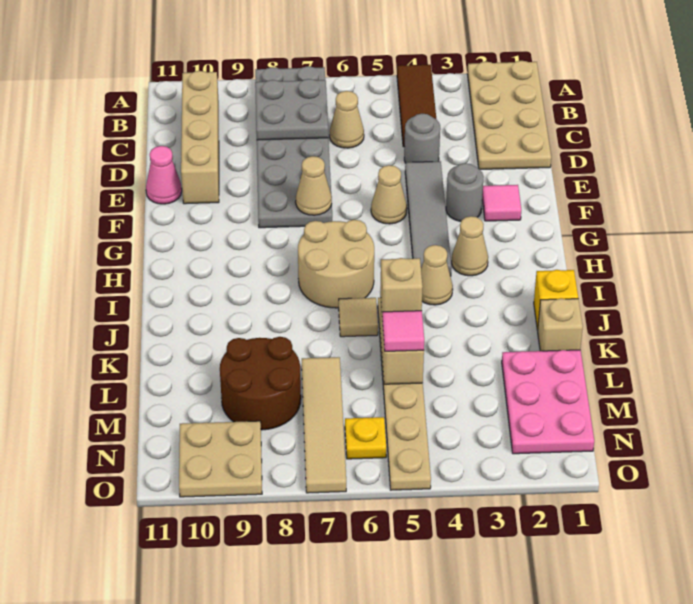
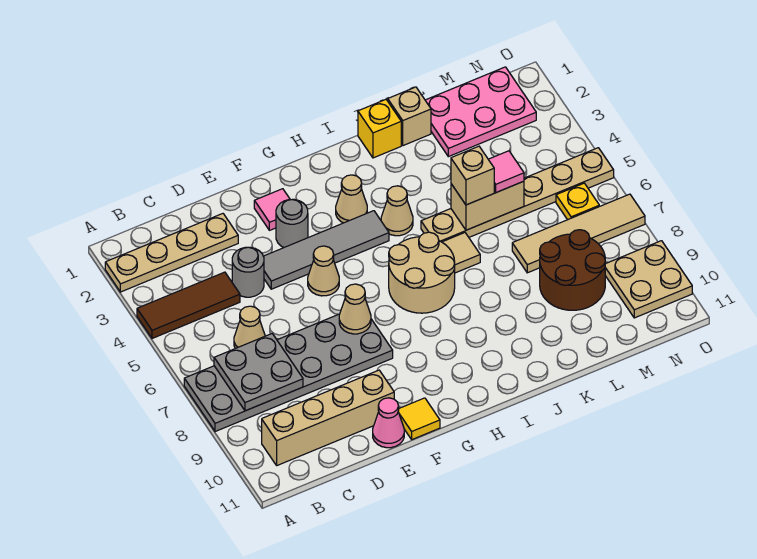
tan plate A1:D2 level 1 -> tan plate A2:D2 level 1
none -> yellow tile F11 level 1

